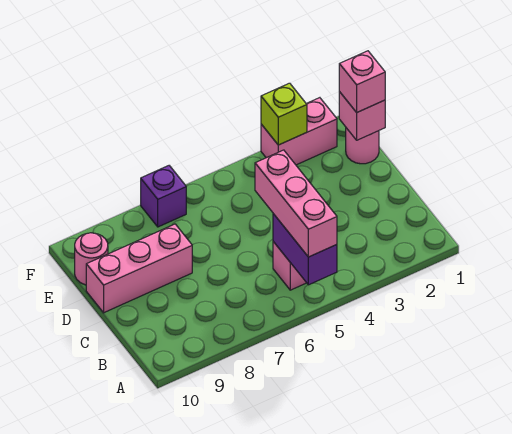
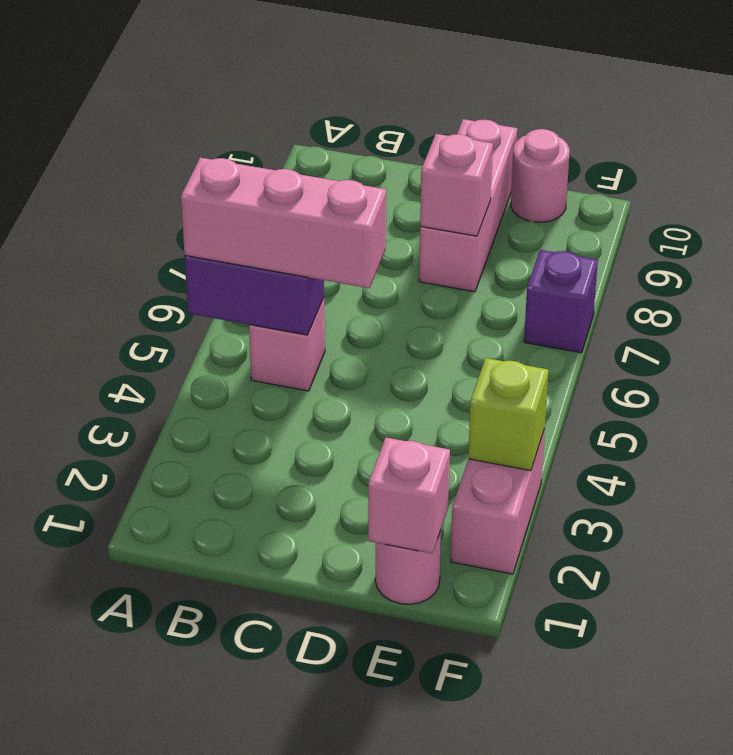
pink brick E1 level 3 -> pink brick D8 level 2

